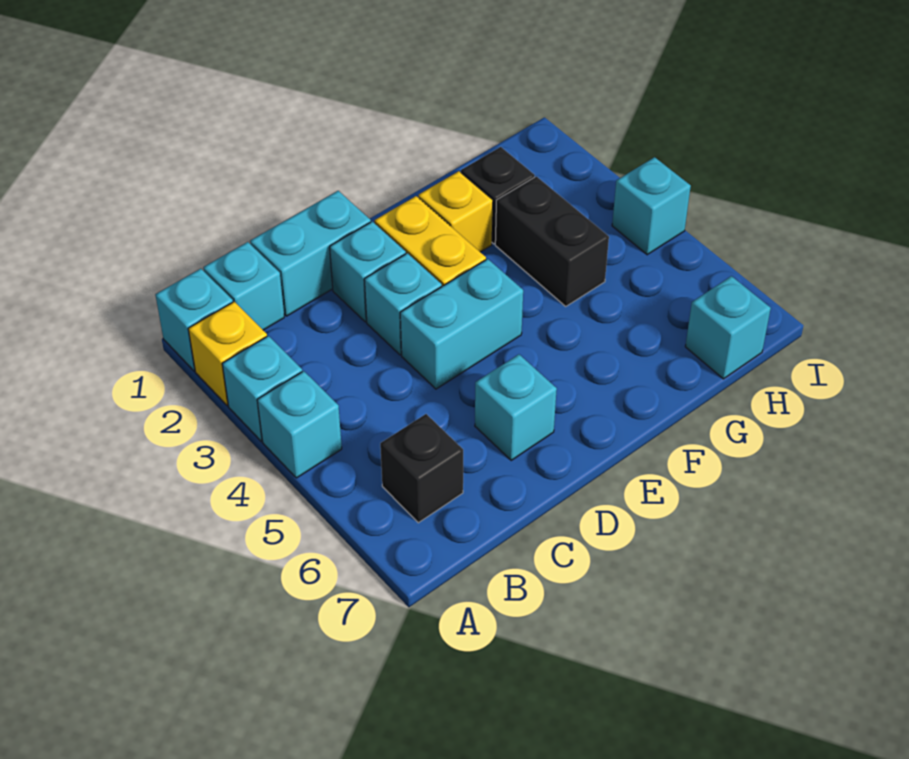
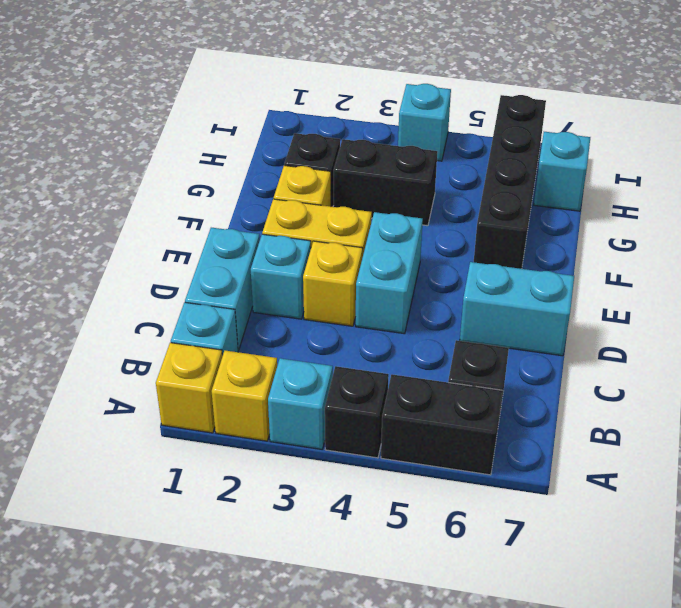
cyan brick A1 level 1 -> yellow brick A1 level 1
cyan brick A4 level 1 -> black brick A4 level 1
none -> black brick A5:A6 level 1
cyan brick D3 level 1 -> yellow brick D3 level 1
cyan brick D6 level 1 -> cyan brick D6:D7 level 1
none -> black brick F6:I6 level 1

